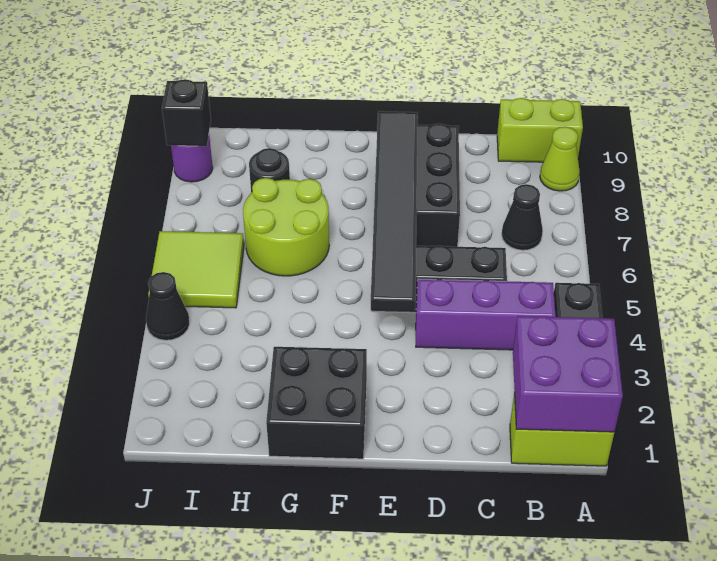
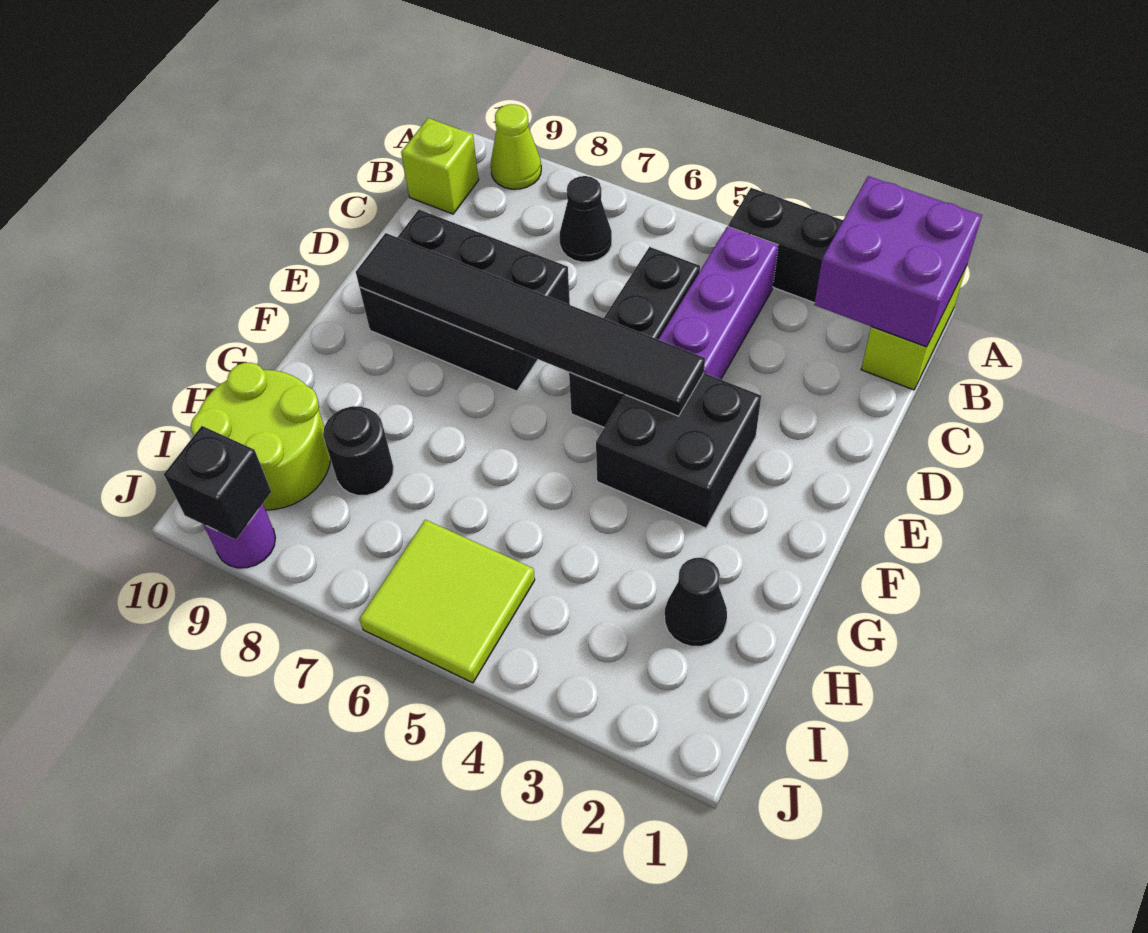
lime brick A10:B10 level 1 -> lime brick B10 level 1
black brick F1:G2 level 1 -> black brick E3:F4 level 1
lime round brick G6:H7 level 1 -> lime round brick H9:I10 level 1
black cone J4 level 1 -> black cone H2 level 1

